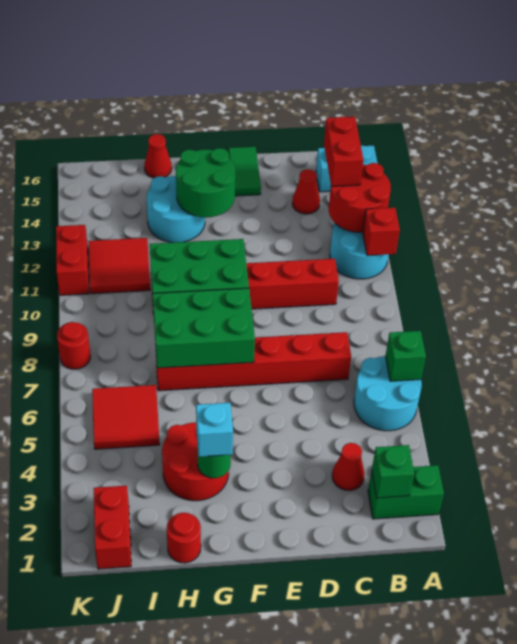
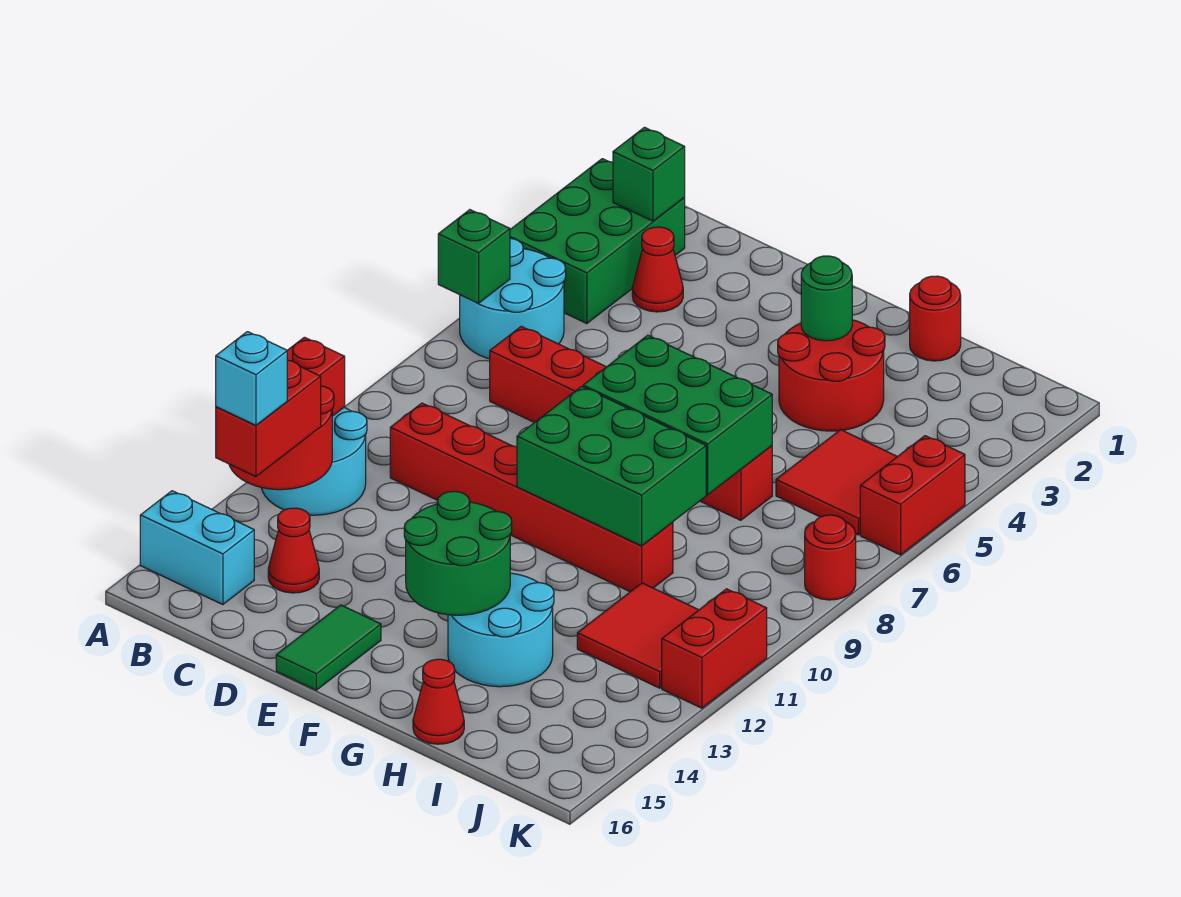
green brick A2:B2 level 1 -> green brick A2:B4 level 1
cyan brick G3 level 3 -> cyan brick B14 level 4
red brick J1:J2 level 1 -> red brick K5:K6 level 1

